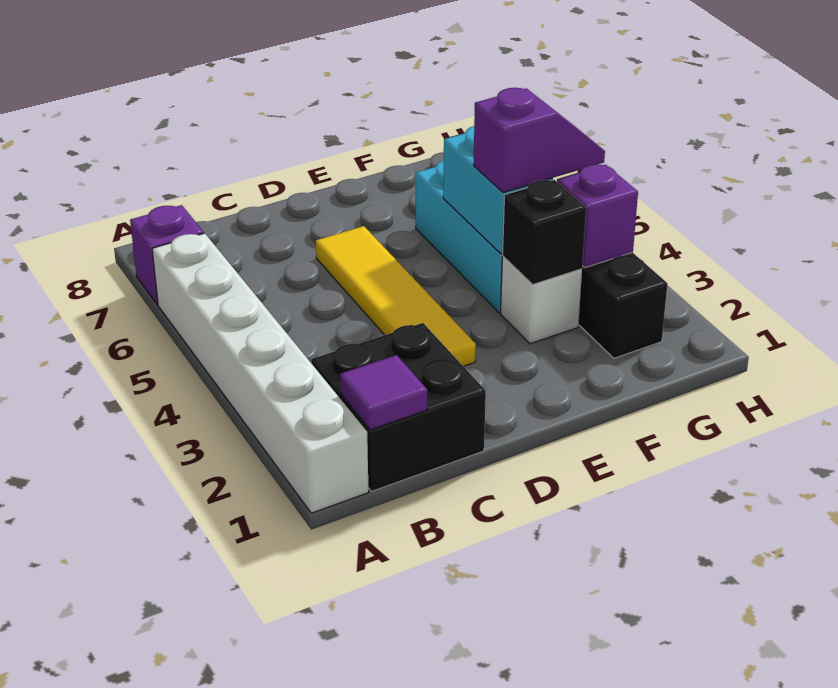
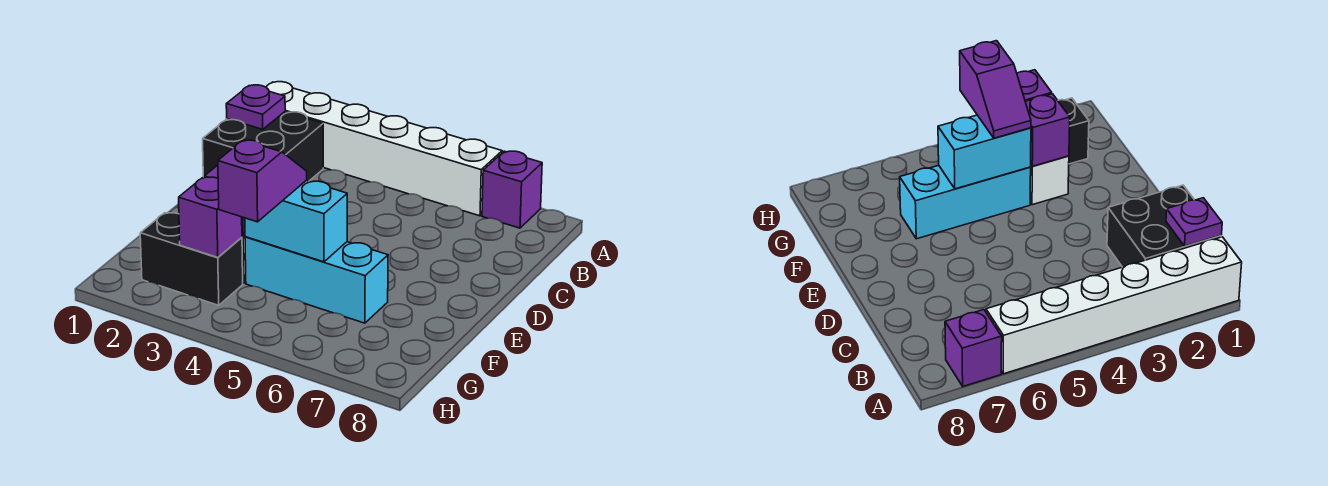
purple tile B1 level 2 -> purple plate B1 level 2
yellow tile D3:D6 level 1 -> none
black brick F3 level 2 -> purple brick F3 level 2
purple slope F4:G4 level 3 top F -> purple slope F4:G4 level 3 top G

